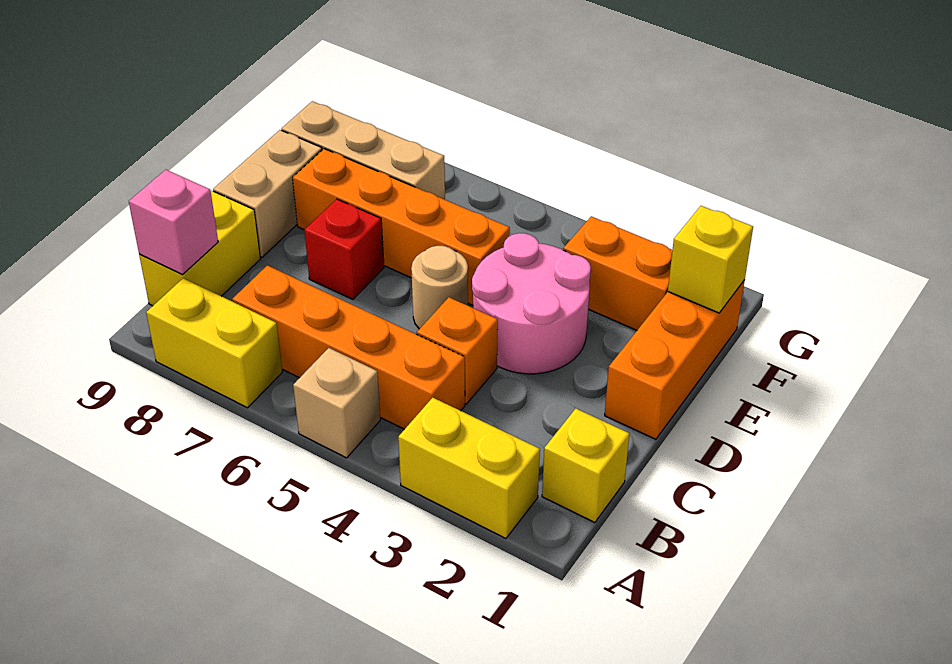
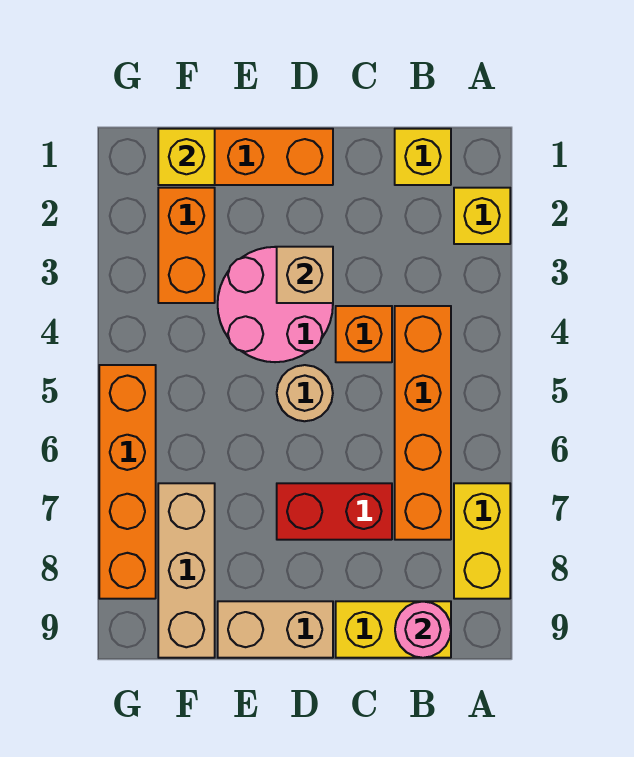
yellow brick A2:A3 level 1 -> yellow brick A2 level 1
tan brick A5 level 1 -> tan brick D3 level 2
pink brick B9 level 2 -> pink round brick B9 level 2
red brick D7 level 1 -> red brick C7:D7 level 1
orange brick E5:E8 level 1 -> orange brick G5:G8 level 1

